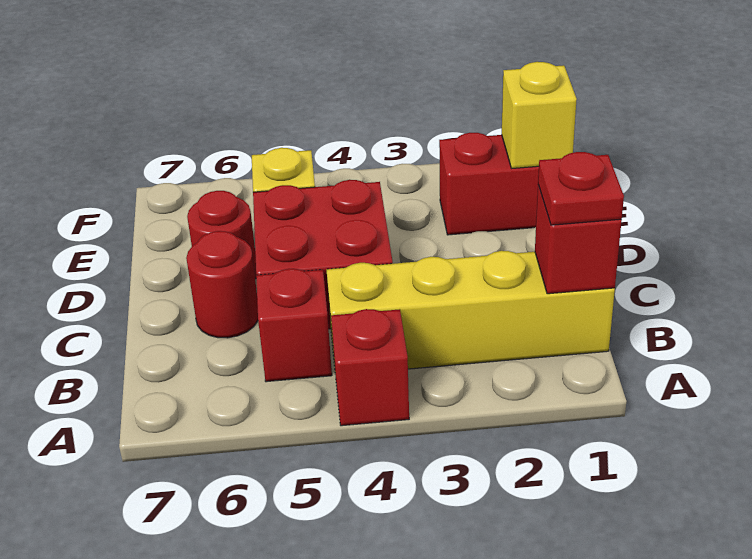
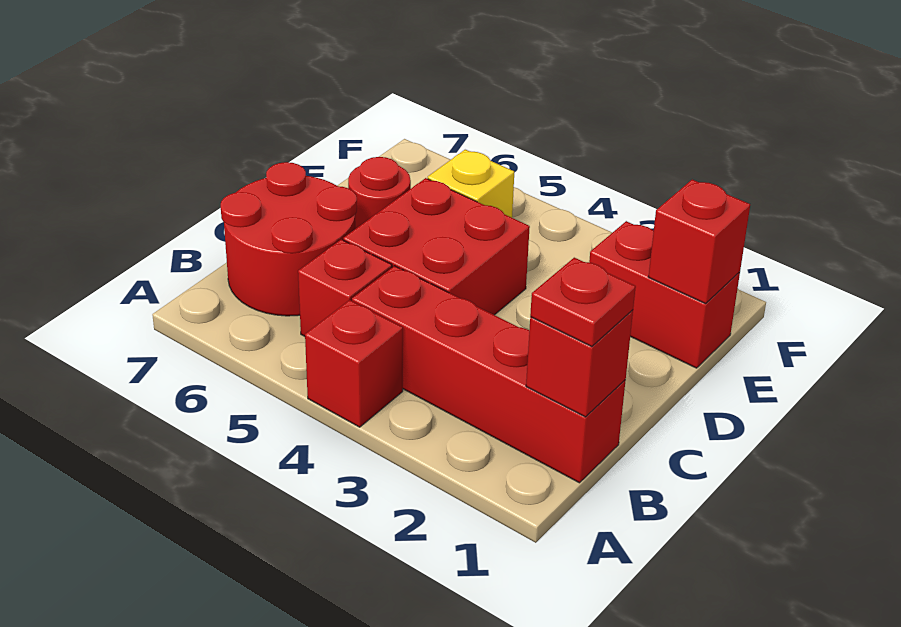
yellow brick B1:B4 level 1 -> red brick B1:B4 level 1
red round brick C6 level 1 -> red round brick B6:C7 level 1
yellow brick E1 level 2 -> red brick E1 level 2

